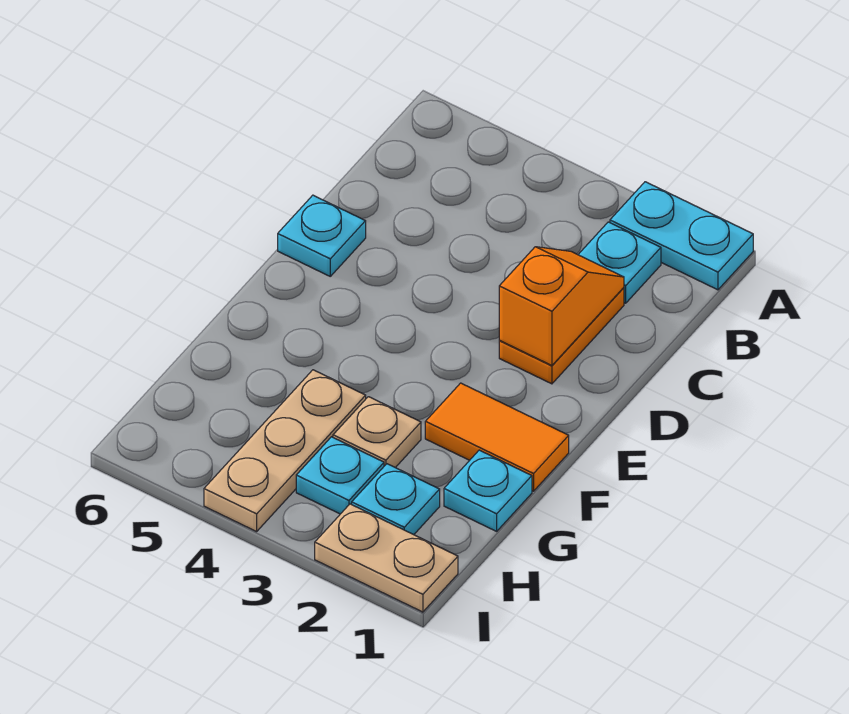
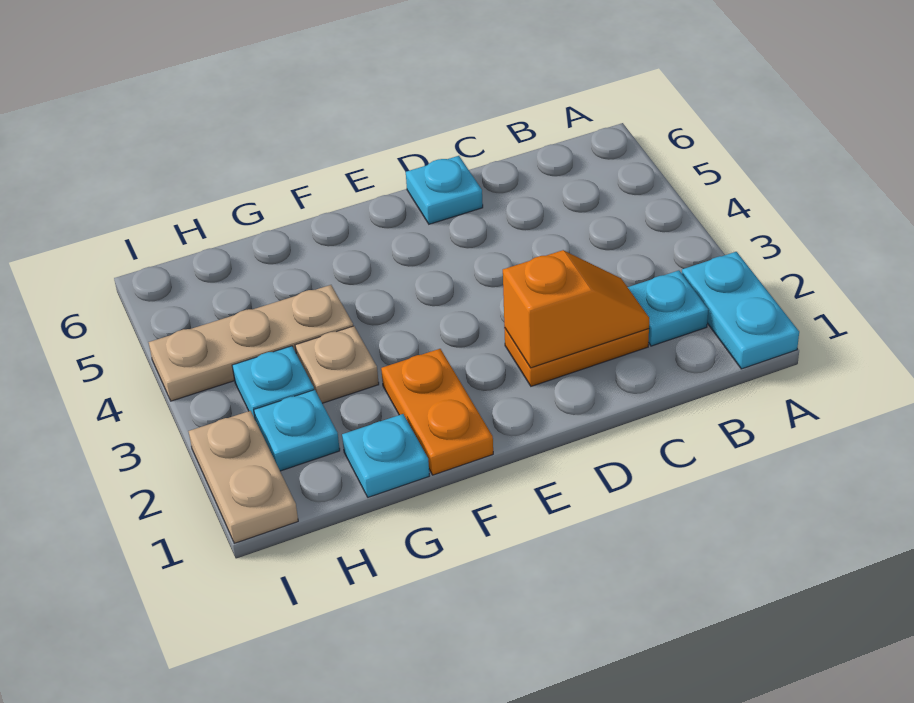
orange tile F1:F2 level 1 -> orange plate F1:F2 level 1

